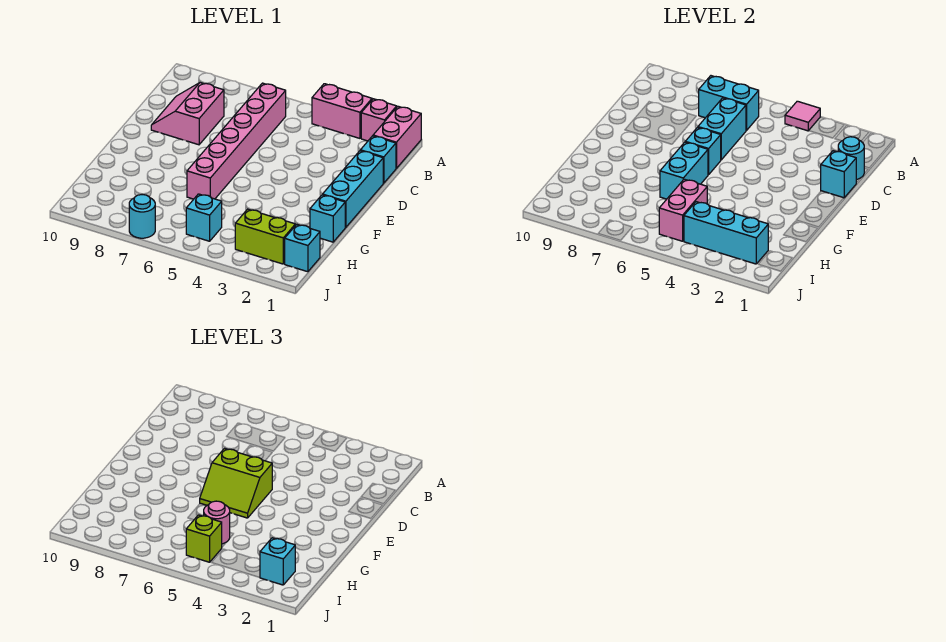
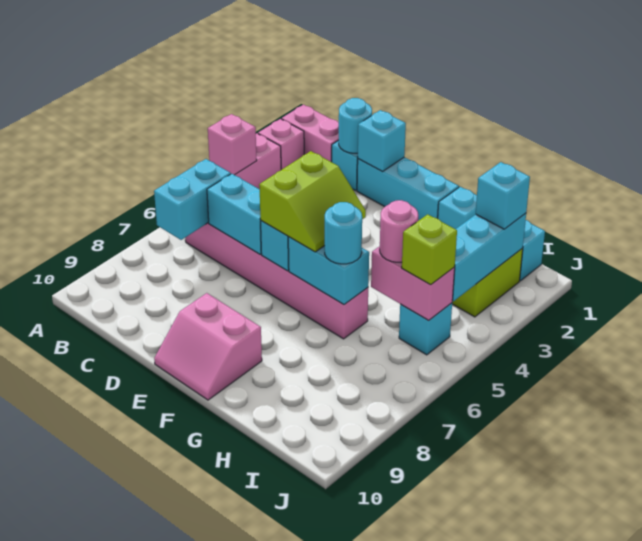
pink tile A4 level 2 -> pink brick A4 level 2
pink slope C8:D9 level 1 top 8 -> pink slope E9:F10 level 1 top 9
cyan round brick J7 level 1 -> cyan round brick G6 level 3

